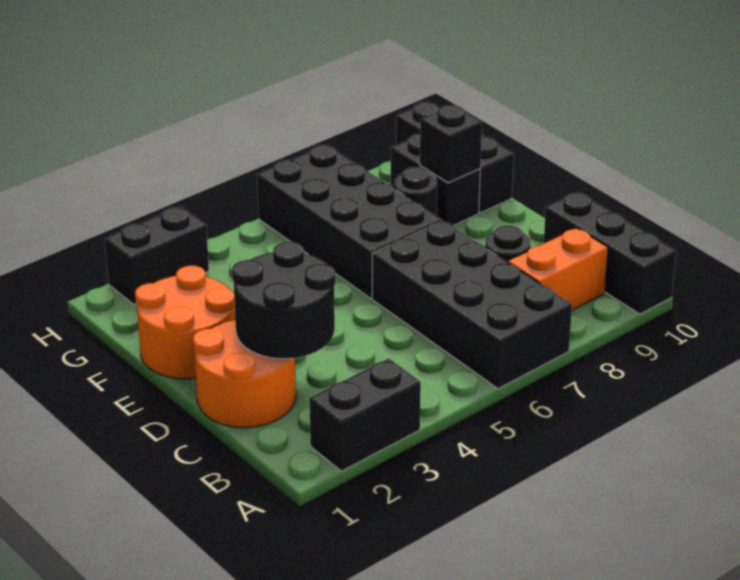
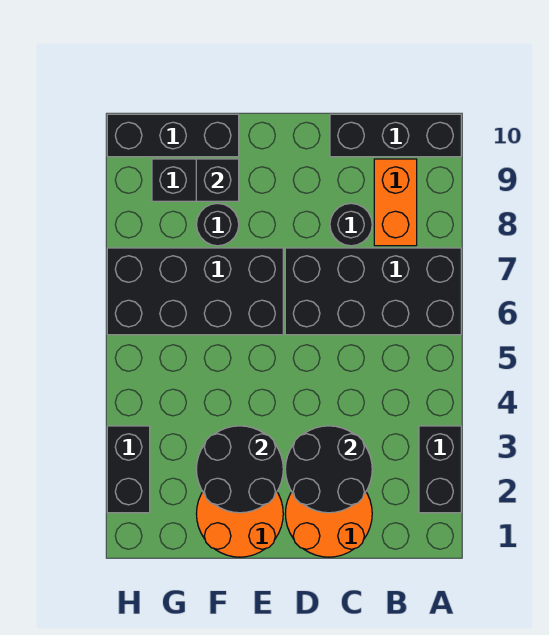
none -> black round brick E2:F3 level 2

